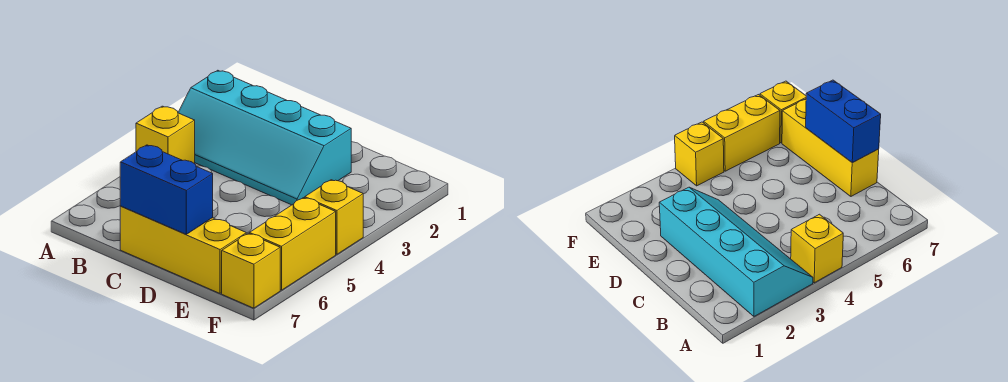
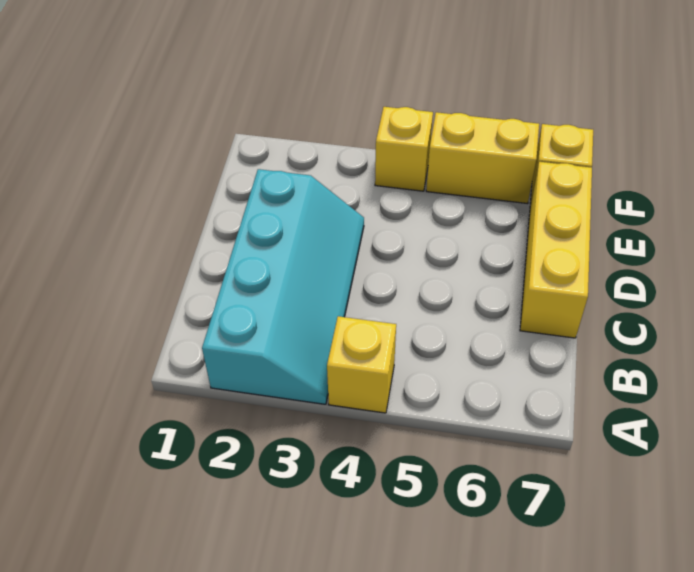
blue brick C7:D7 level 2 -> none

